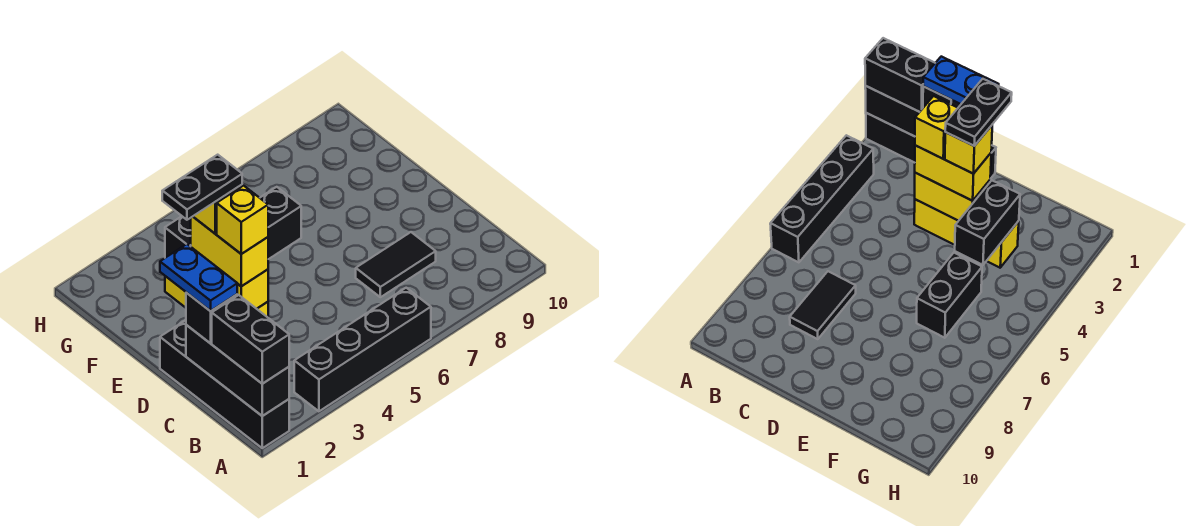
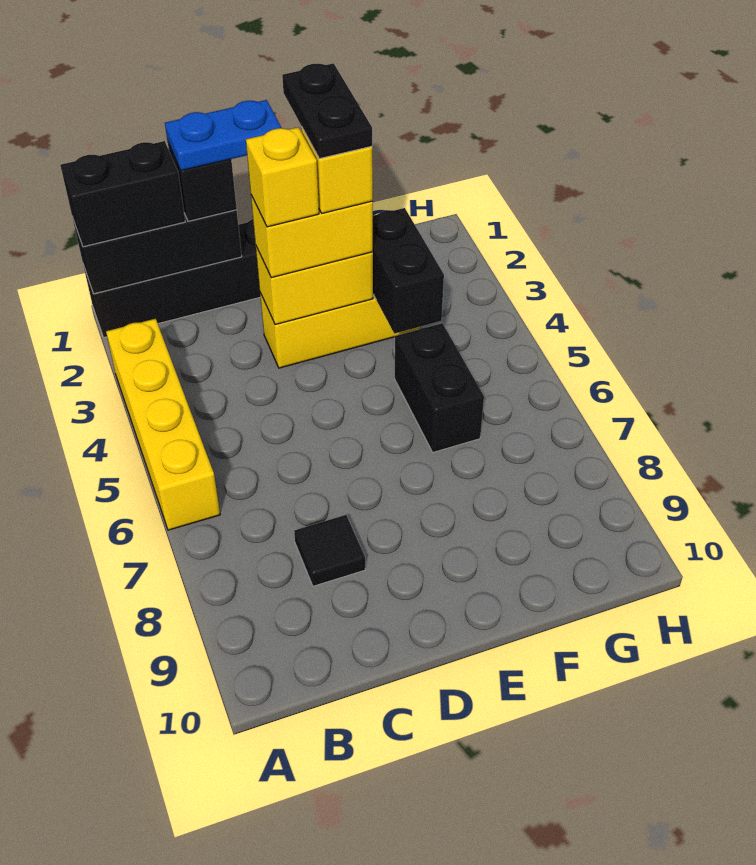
black brick A3:A6 level 1 -> yellow brick A3:A6 level 1
black tile C7:C8 level 1 -> black tile C8 level 1

